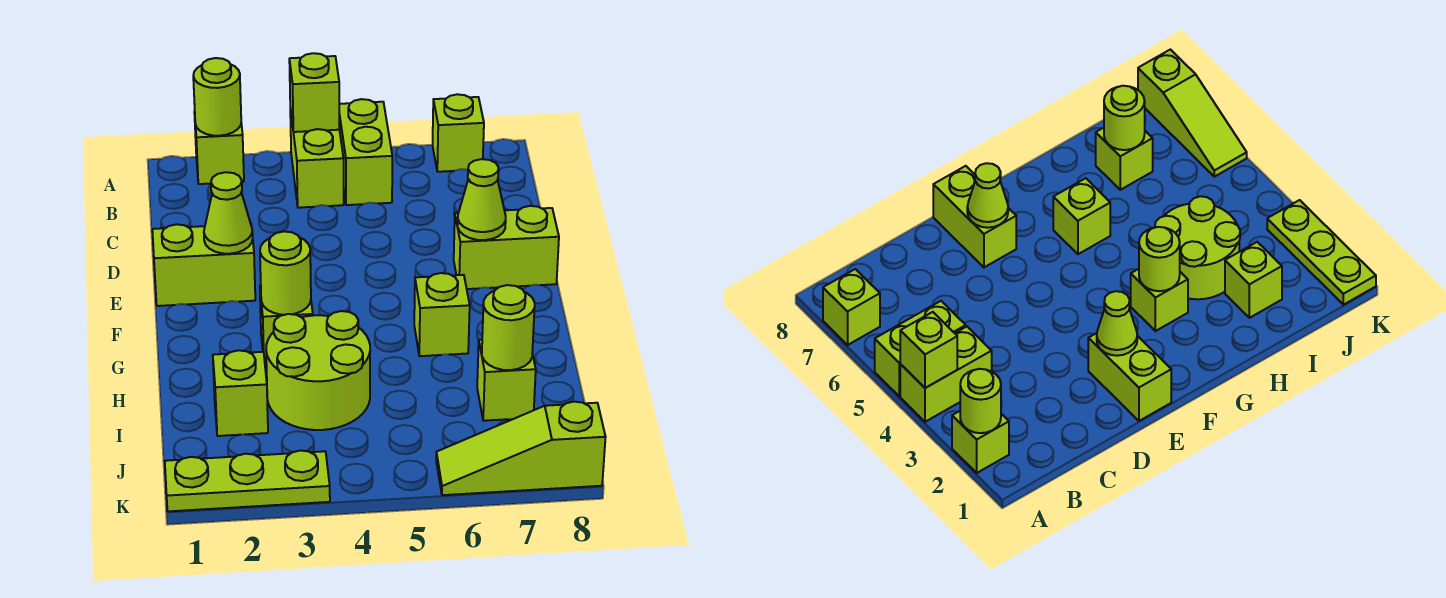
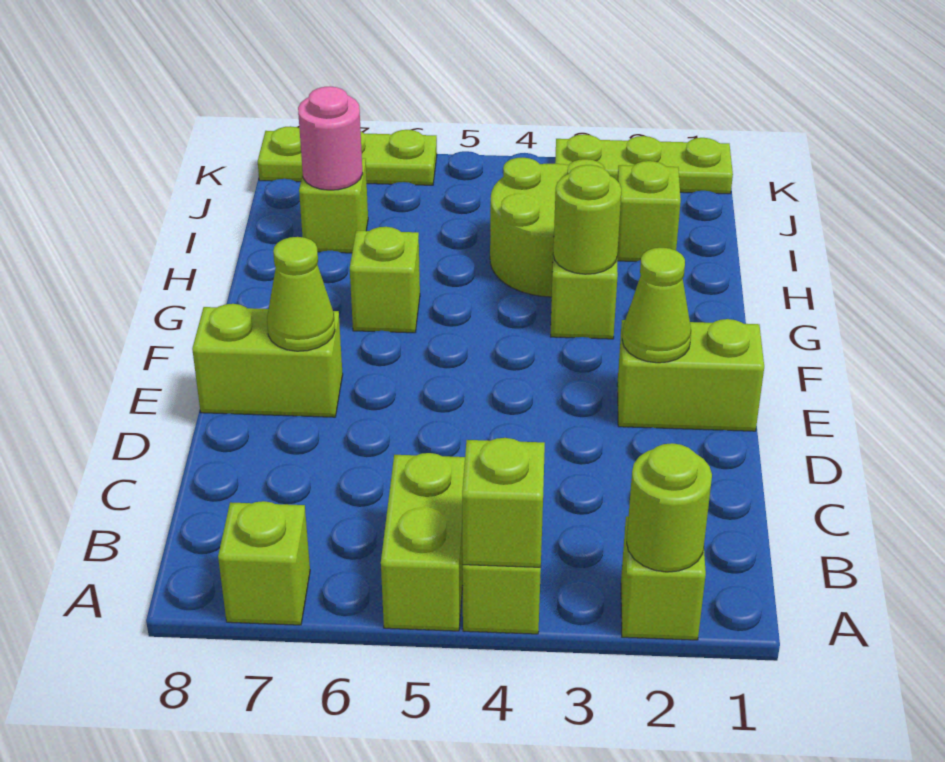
lime round brick I7 level 2 -> pink round brick I7 level 2
lime slope K6:K8 level 1 top 8 -> lime plate K6:K8 level 1

